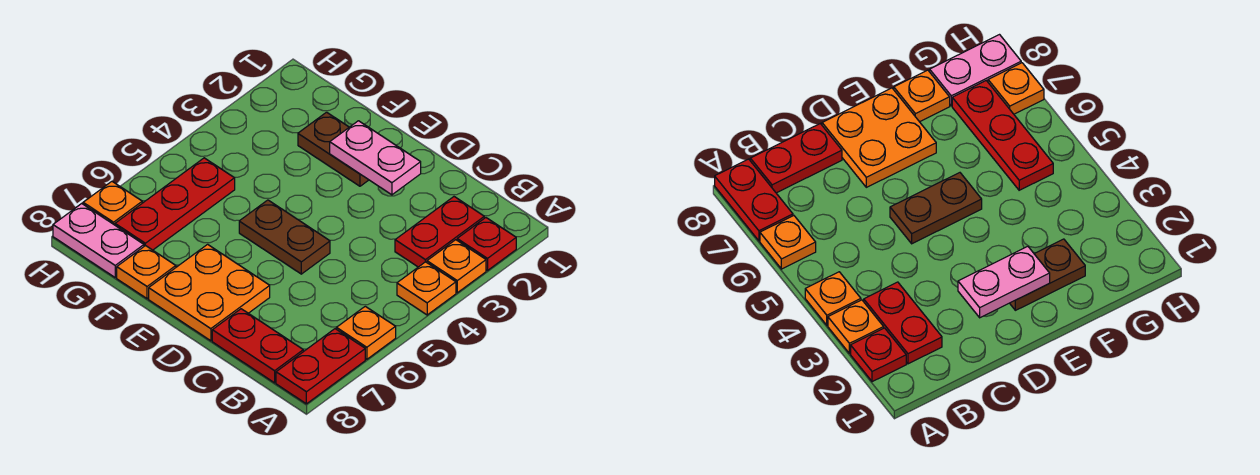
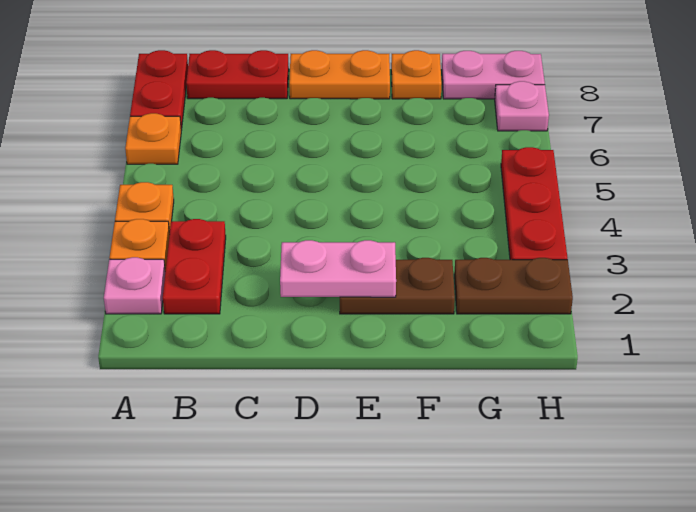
red plate A2 level 1 -> pink plate A2 level 1
brown plate D5:E5 level 1 -> brown plate G2:H2 level 1
orange plate D7:E8 level 1 -> orange plate D8:E8 level 1
red plate G5:G7 level 1 -> red plate H3:H5 level 1
orange plate H7 level 1 -> pink plate H7 level 1

